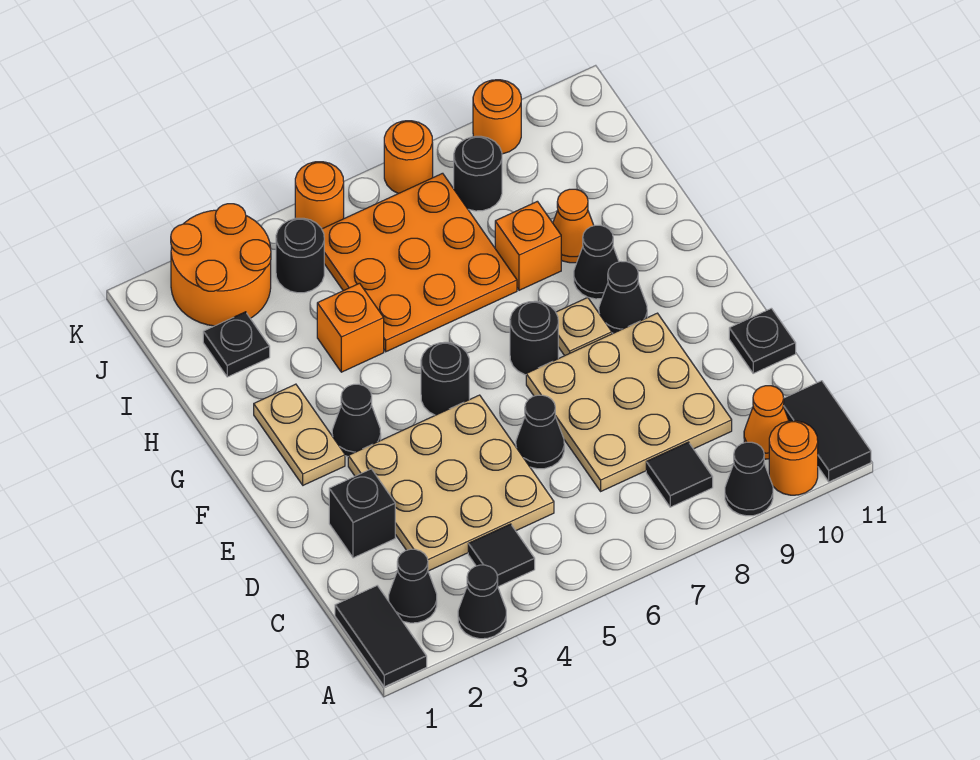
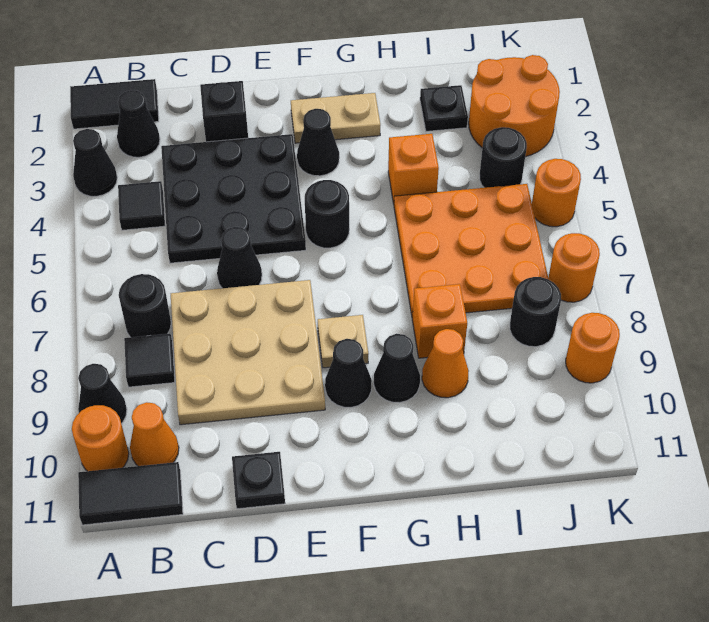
tan plate C3:E5 level 1 -> black plate C3:E5 level 1
black round brick F7 level 1 -> black round brick B7 level 1

